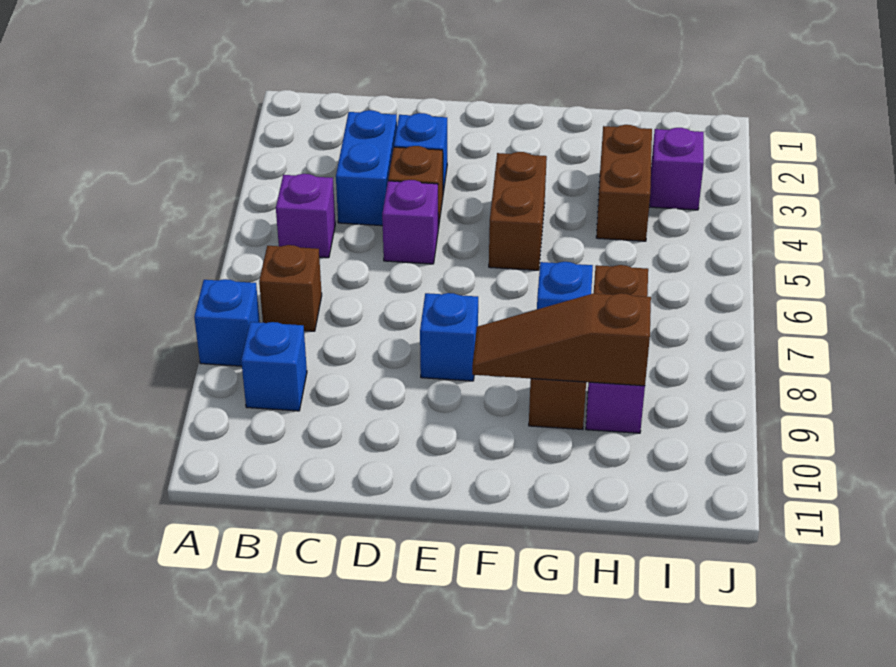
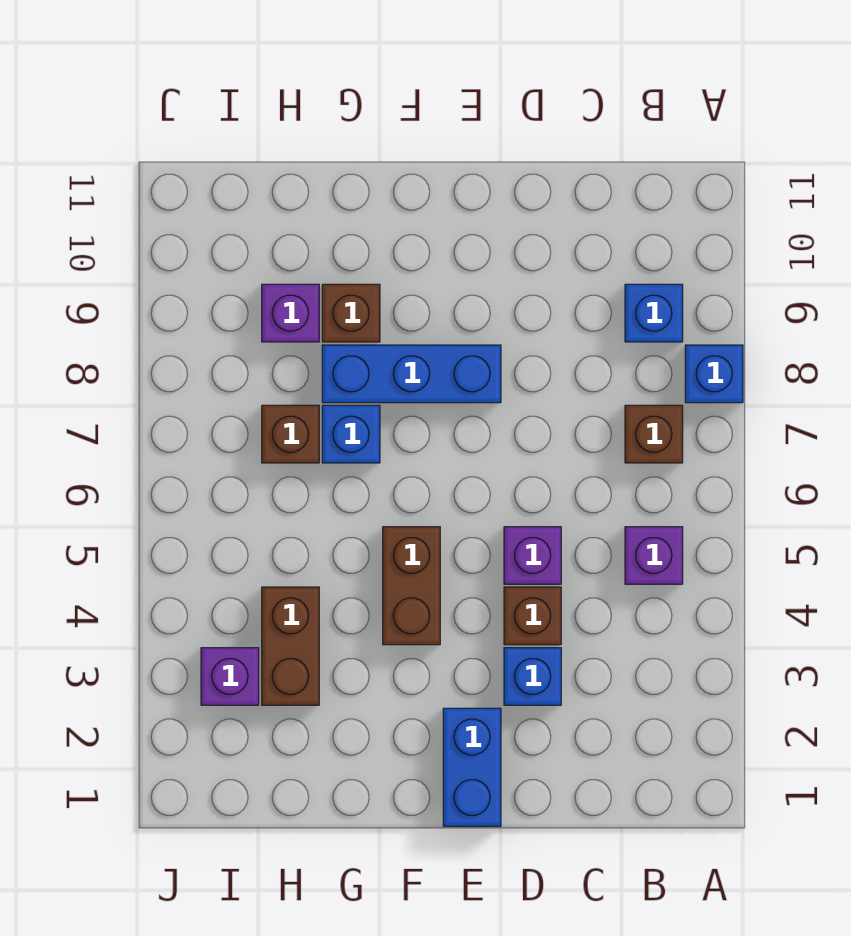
blue brick C3:C4 level 1 -> blue brick E1:E2 level 1
blue brick E8 level 1 -> blue brick E8:G8 level 1
brown slope F9:H9 level 2 top H -> none

